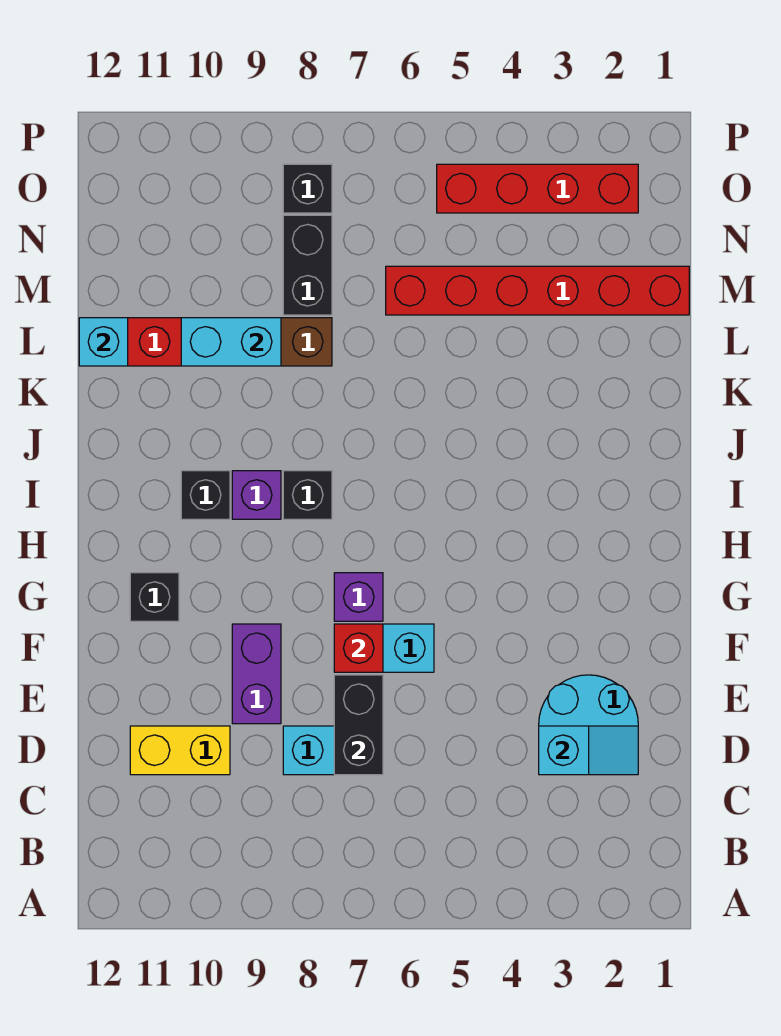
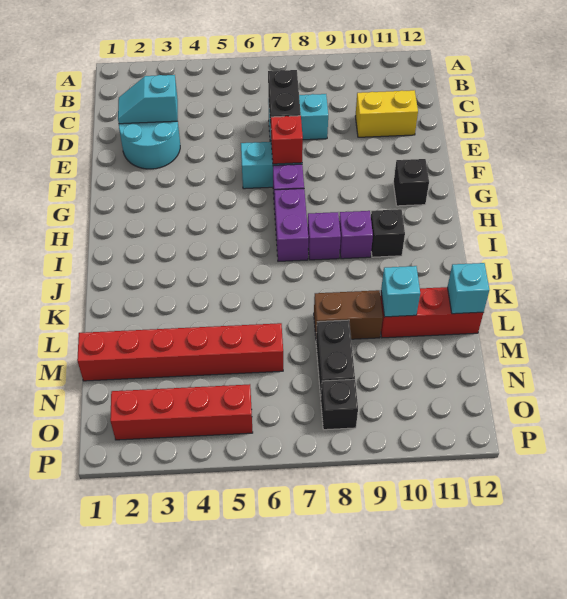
purple brick E9:F9 level 1 -> purple brick H7:I7 level 1
black brick I8 level 1 -> purple brick I8 level 1
cyan brick L9:L10 level 2 -> cyan brick L10 level 2

